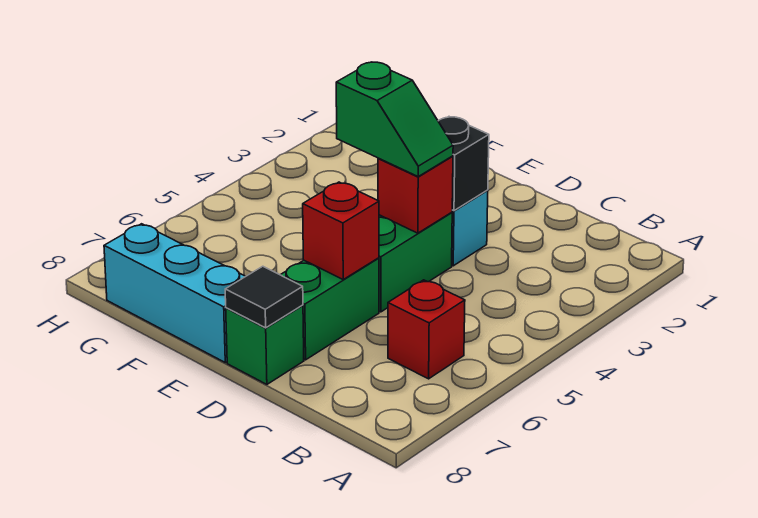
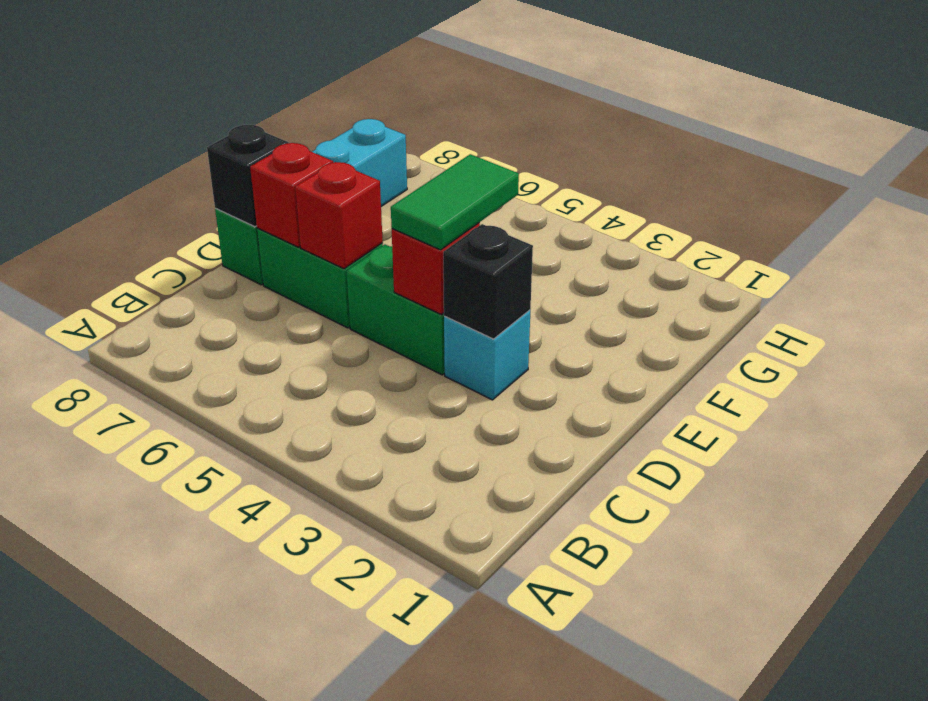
red brick B6 level 1 -> red brick D7 level 2
green slope D4:E4 level 3 top E -> green tile D4:E4 level 3
black tile D8 level 2 -> black brick D8 level 2

